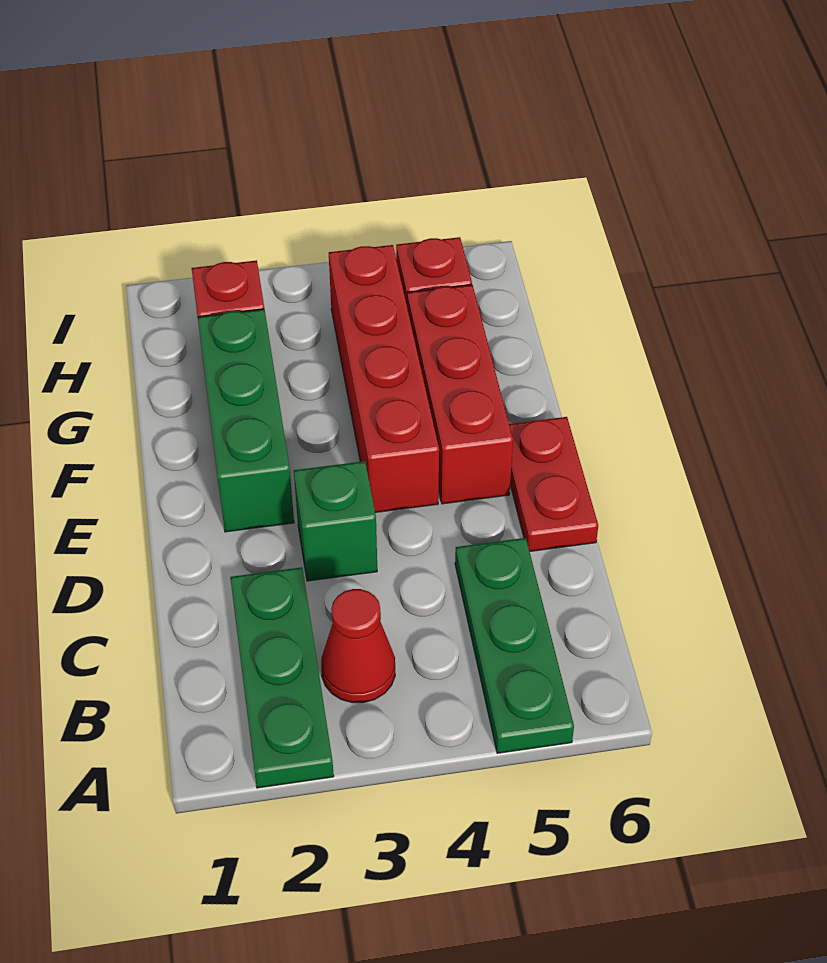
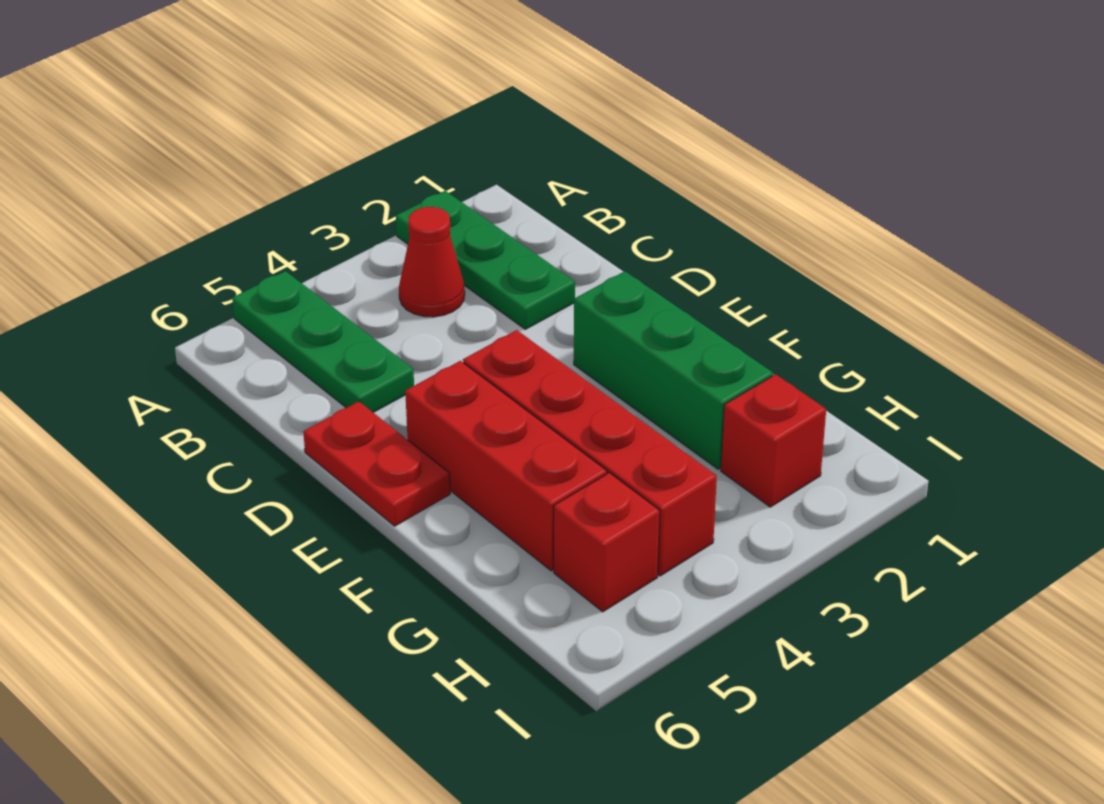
green brick D3 level 1 -> none

